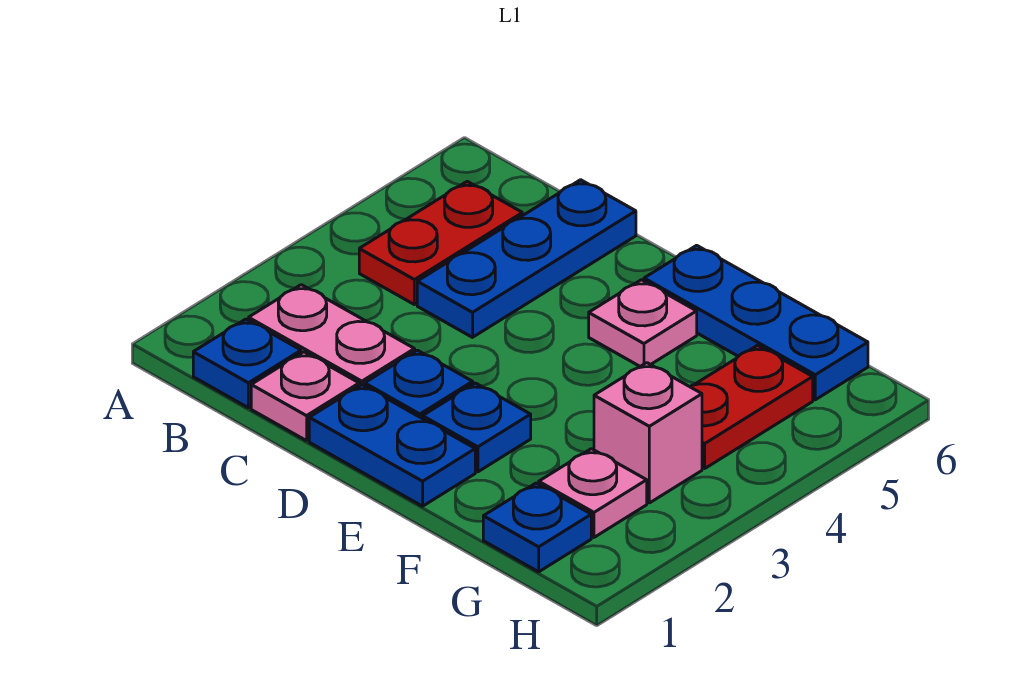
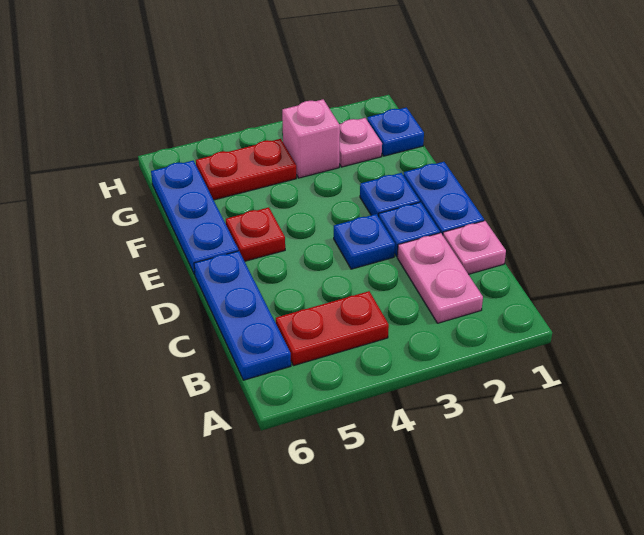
blue plate B1 level 1 -> blue plate D3 level 1
blue plate C4:C6 level 1 -> blue plate B6:D6 level 1
pink plate E5 level 1 -> red plate E5 level 1

